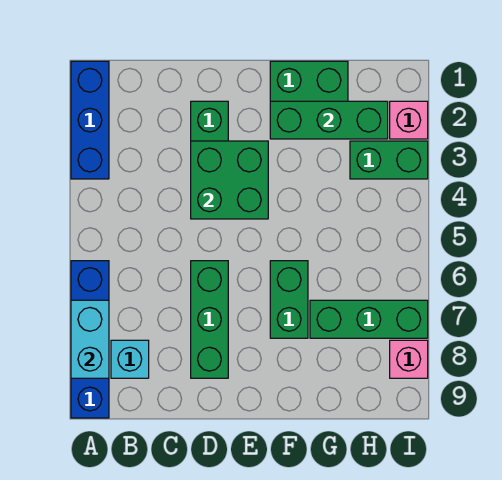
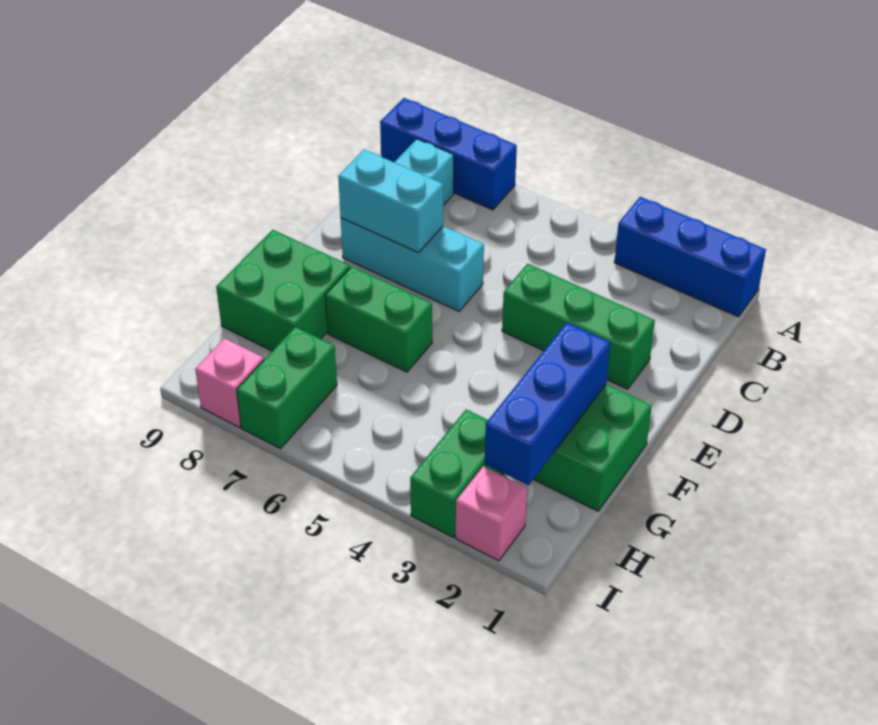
blue brick A6:A9 level 1 -> blue brick A7:A9 level 1
cyan brick A7:A8 level 2 -> cyan brick D7:D8 level 2
green brick D3:E4 level 2 -> green brick F8:G9 level 1
green brick D6:D8 level 1 -> cyan brick D6:D8 level 1
green brick F2:H2 level 2 -> blue brick F2:H2 level 2
green brick G7:I7 level 1 -> green brick H7:I7 level 1

